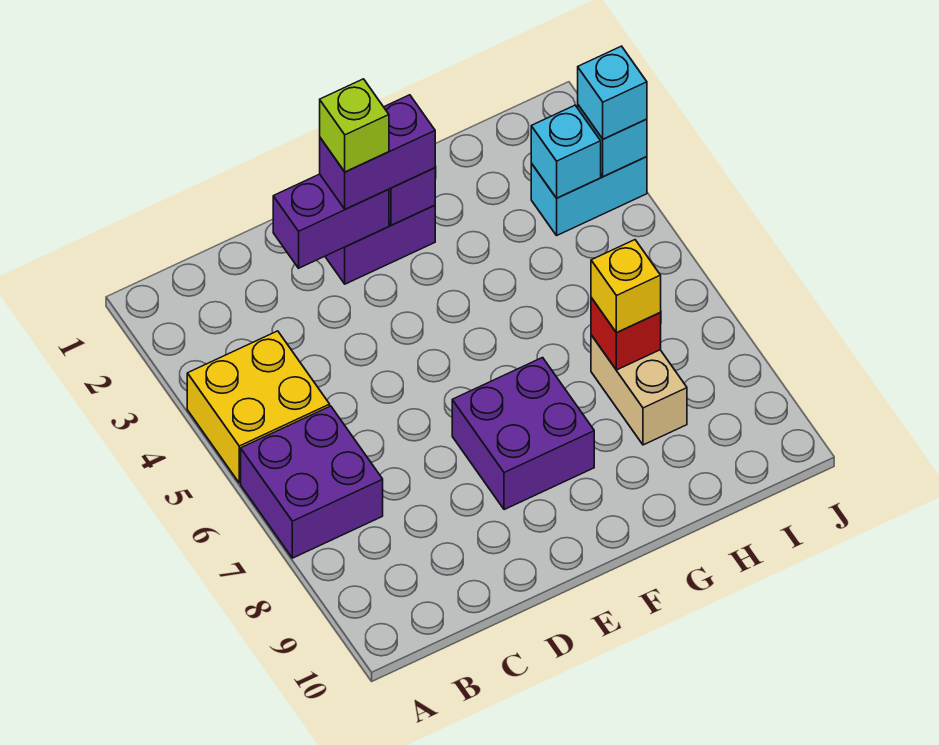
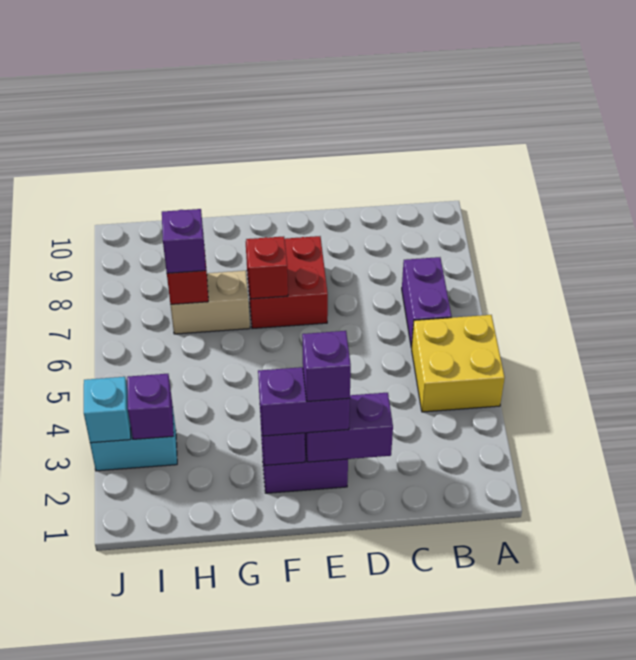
purple brick A6:B7 level 1 -> purple brick B6:B7 level 1
lime brick E2 level 4 -> purple brick E2 level 4
purple brick E7:F8 level 1 -> red brick E7:F8 level 1
none -> red brick F7 level 2
tan brick H7:H8 level 1 -> tan brick G7:H7 level 1
yellow brick H7 level 3 -> purple brick H7 level 3
cyan brick I3 level 2 -> purple brick I3 level 2
cyan brick J3 level 3 -> none

